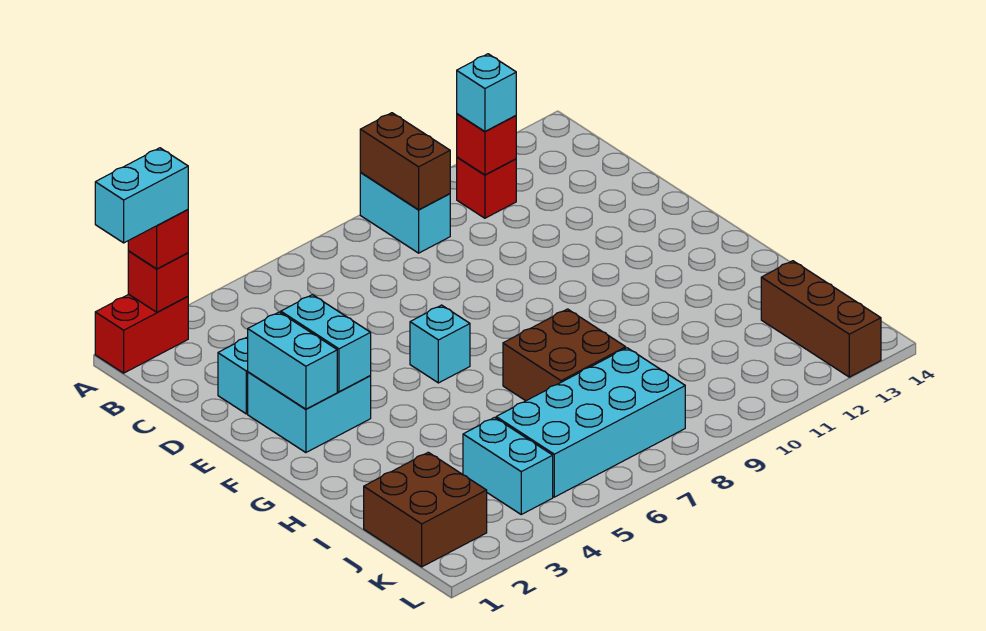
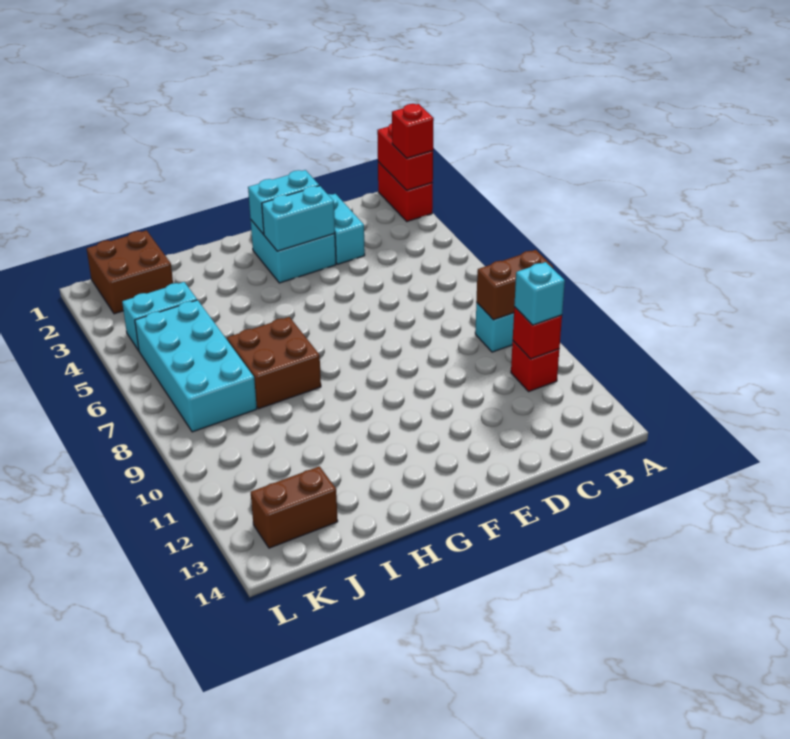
cyan brick A1:A2 level 4 -> none
red brick A2 level 2 -> red brick A1:A2 level 2
cyan brick F6 level 1 -> none
brown brick J13:L13 level 1 -> brown brick J13:K13 level 1

